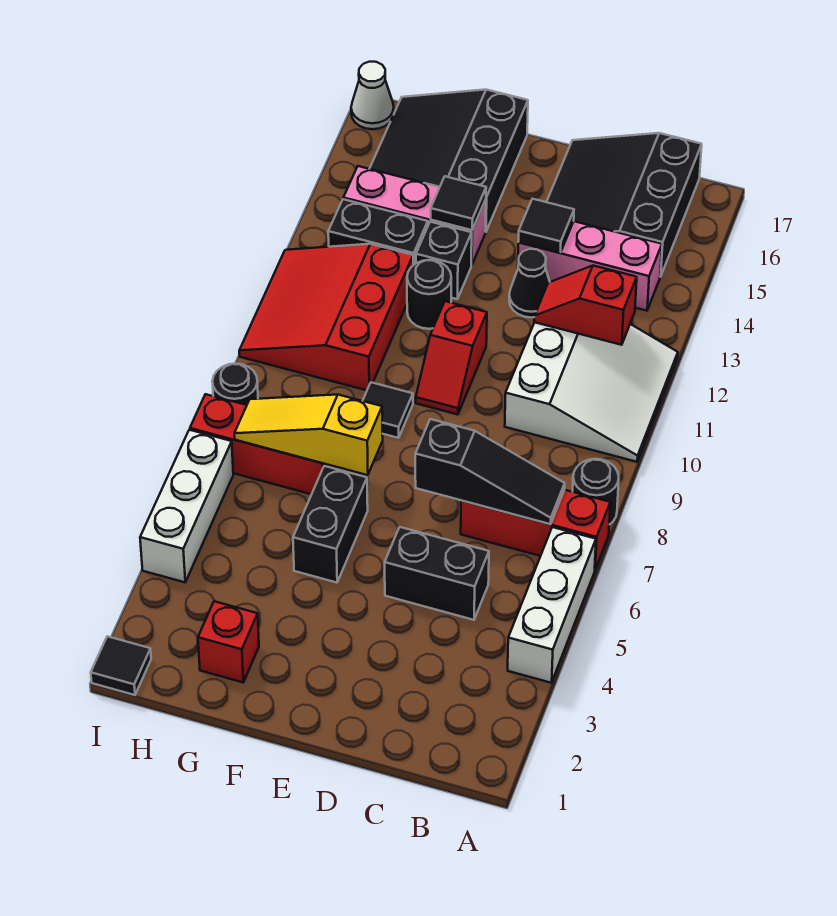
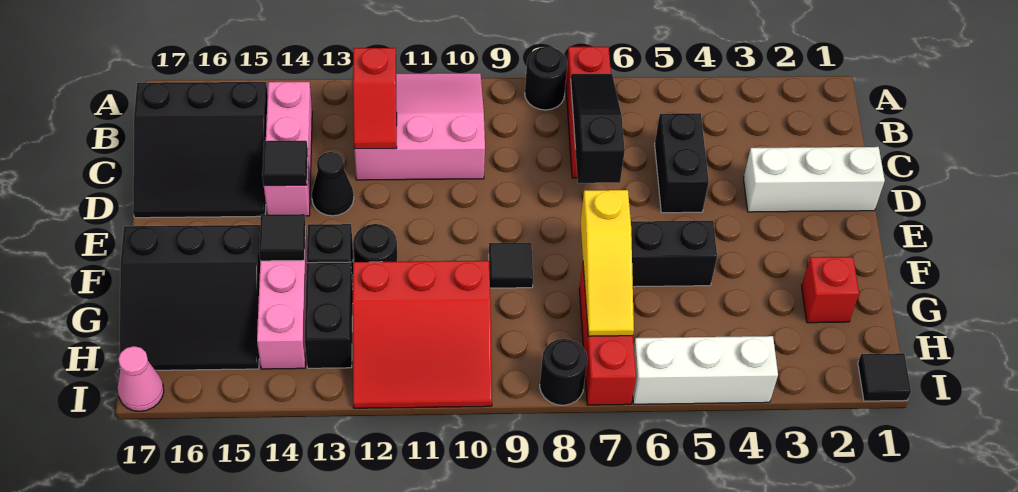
white brick A4:A6 level 1 -> white brick D1:D3 level 1
white slope A10:C12 level 1 top C -> pink slope A10:C12 level 1 top C
red slope E10:E11 level 1 top 11 -> none
white cone I17 level 1 -> pink cone I17 level 1

